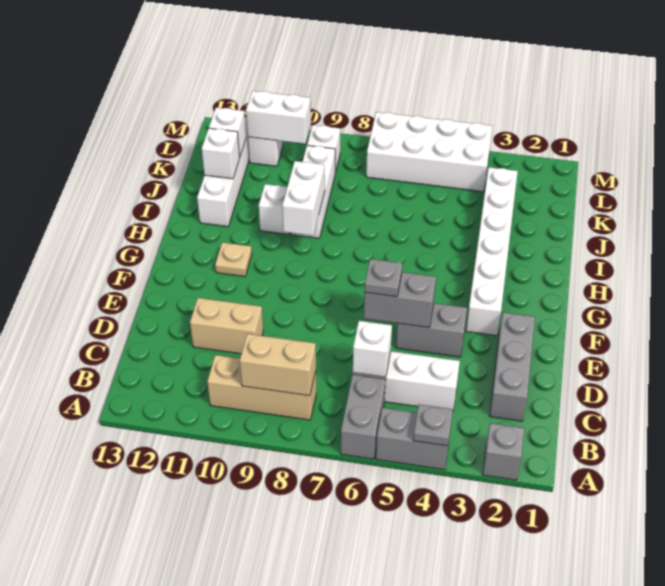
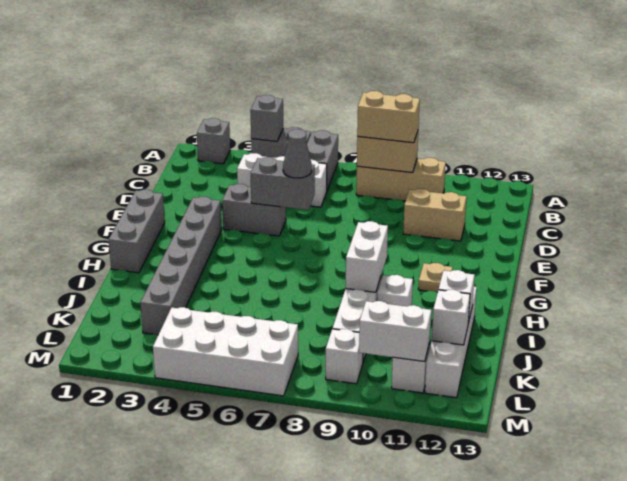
grey plate A4 level 2 -> grey brick A4 level 2
none -> tan brick B8:B9 level 3
grey brick C2:E2 level 1 -> grey brick F1:H1 level 1
white brick C6 level 2 -> none
grey plate E6 level 3 -> grey cone E6 level 3
white brick F3:K3 level 1 -> grey brick F3:K3 level 1

